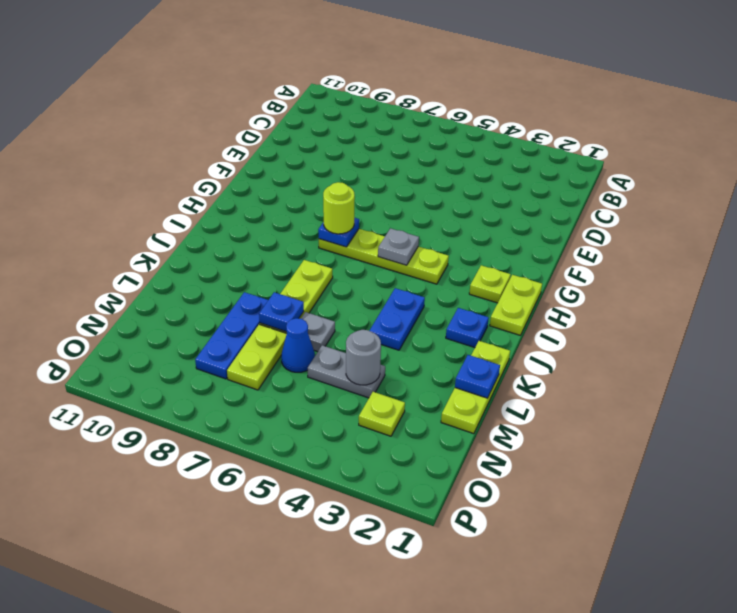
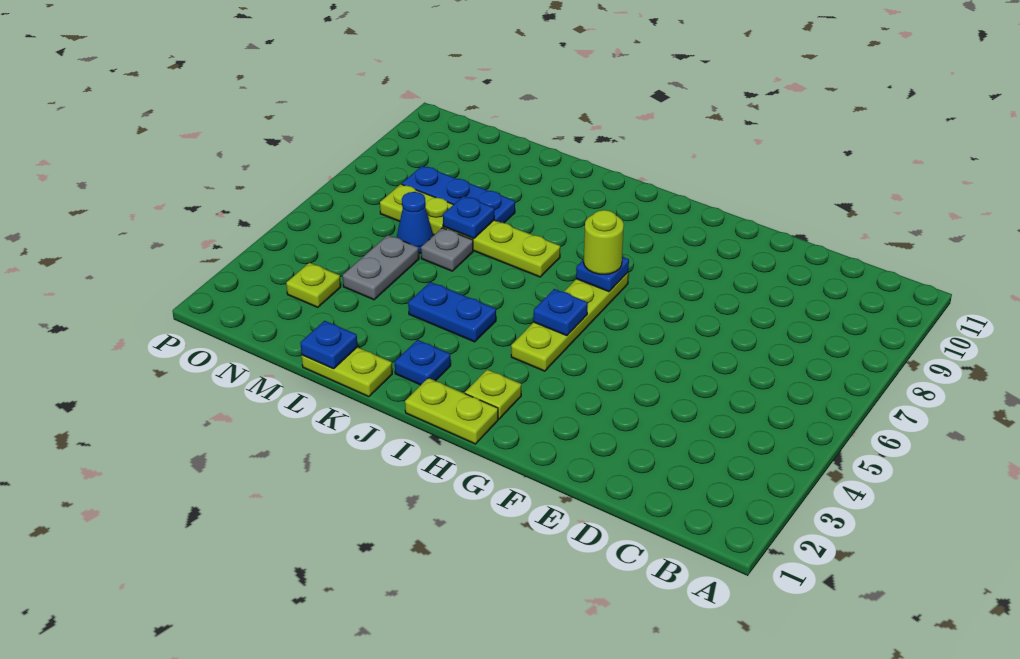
grey plate H5 level 2 -> blue plate H5 level 2
lime plate K1:M1 level 1 -> lime plate K1:L1 level 1
grey round brick M4 level 2 -> none

